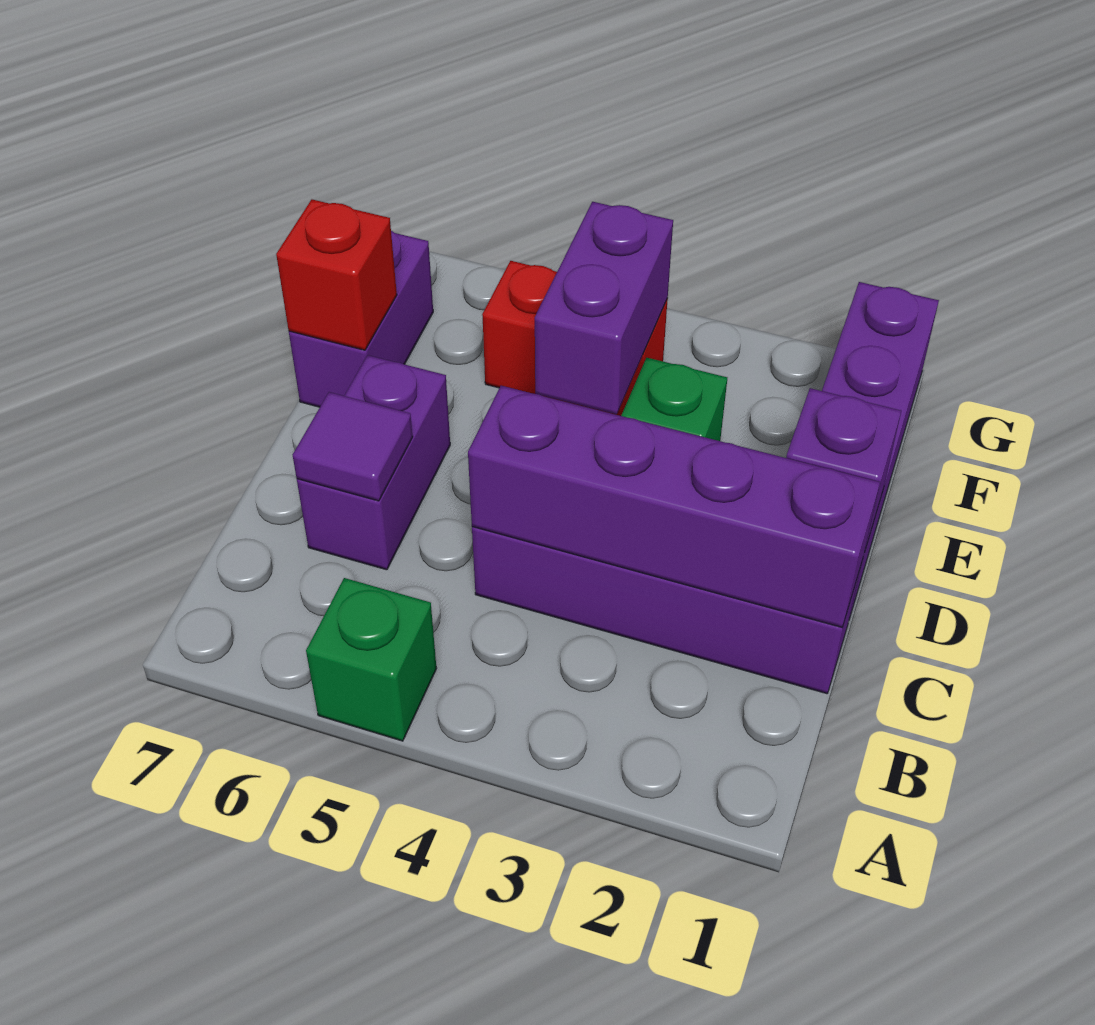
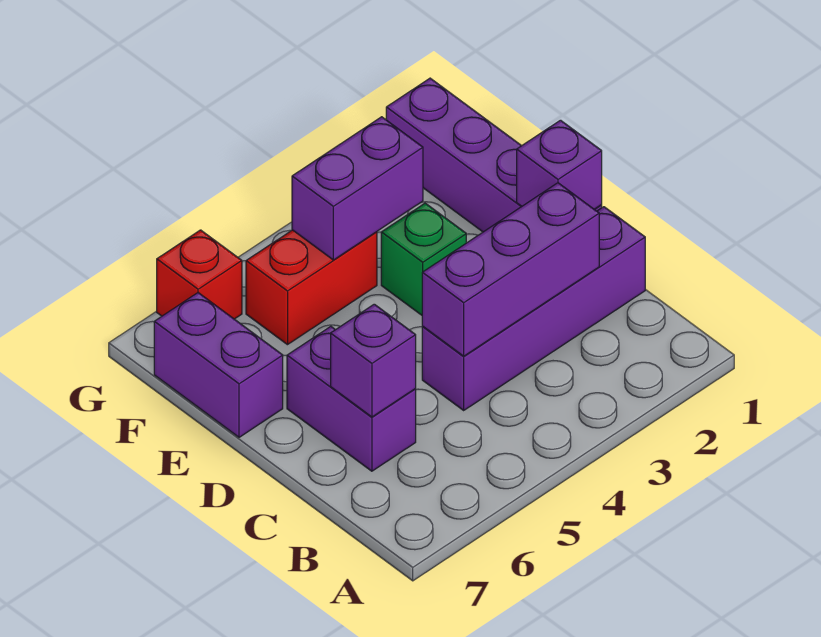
green brick A5 level 1 -> none
purple brick C1:C4 level 2 -> purple brick C2:C4 level 2
purple tile C6 level 2 -> purple brick C6 level 2
purple brick E4:F4 level 2 -> purple brick F3:F4 level 2
red brick E7 level 2 -> red brick G6 level 1

